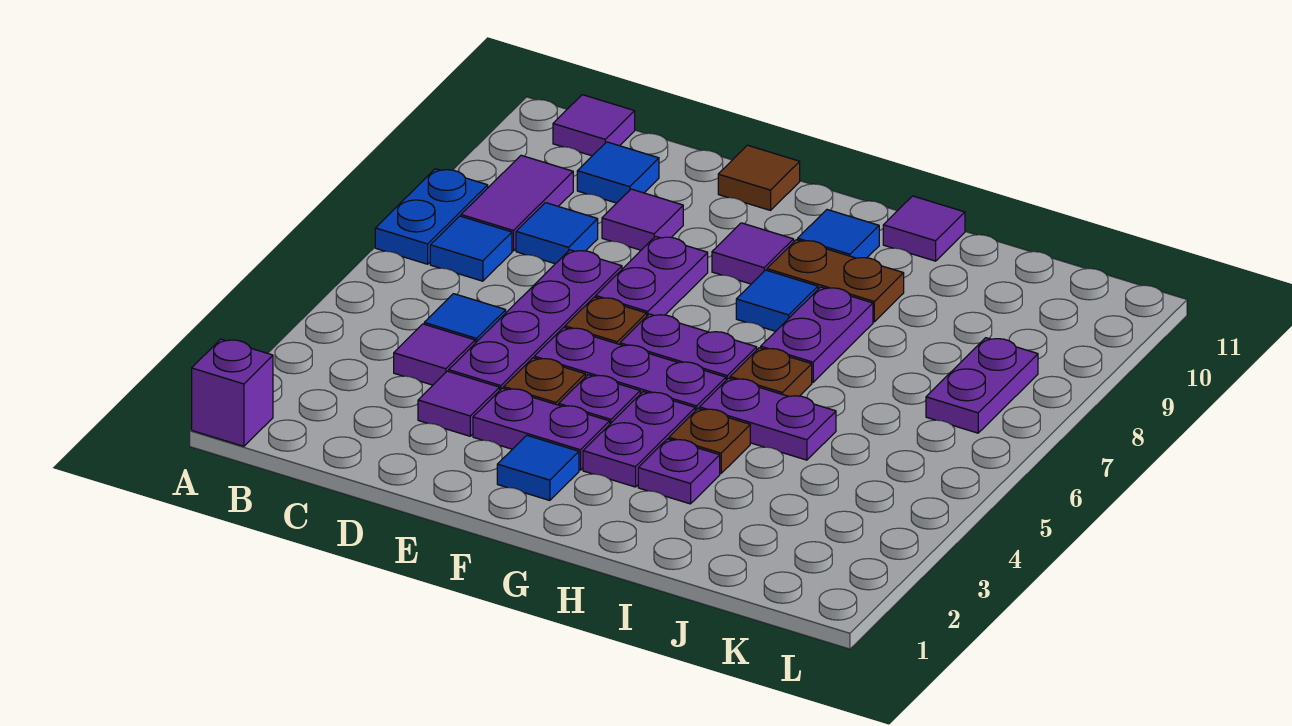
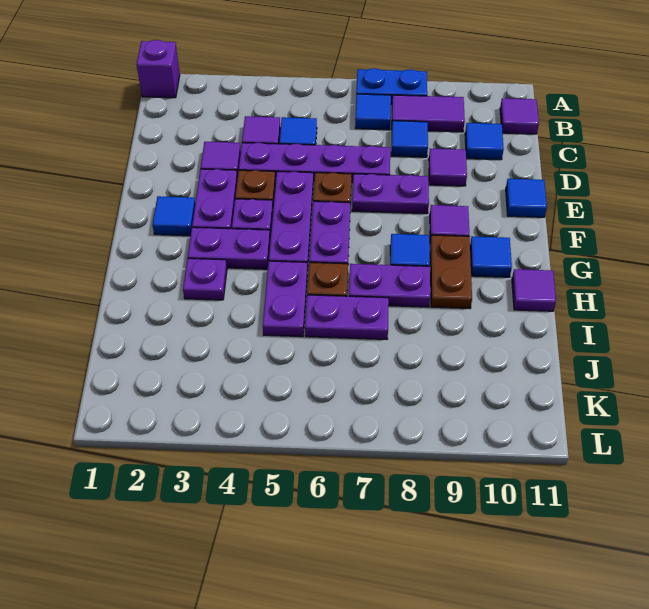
brown tile E11 level 1 -> blue tile E11 level 1
brown plate H4 level 1 -> none
purple plate K7:K8 level 1 -> purple plate I6:I7 level 1

